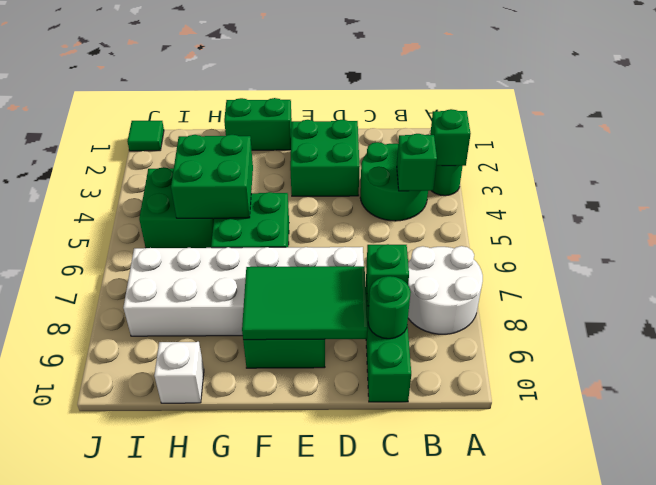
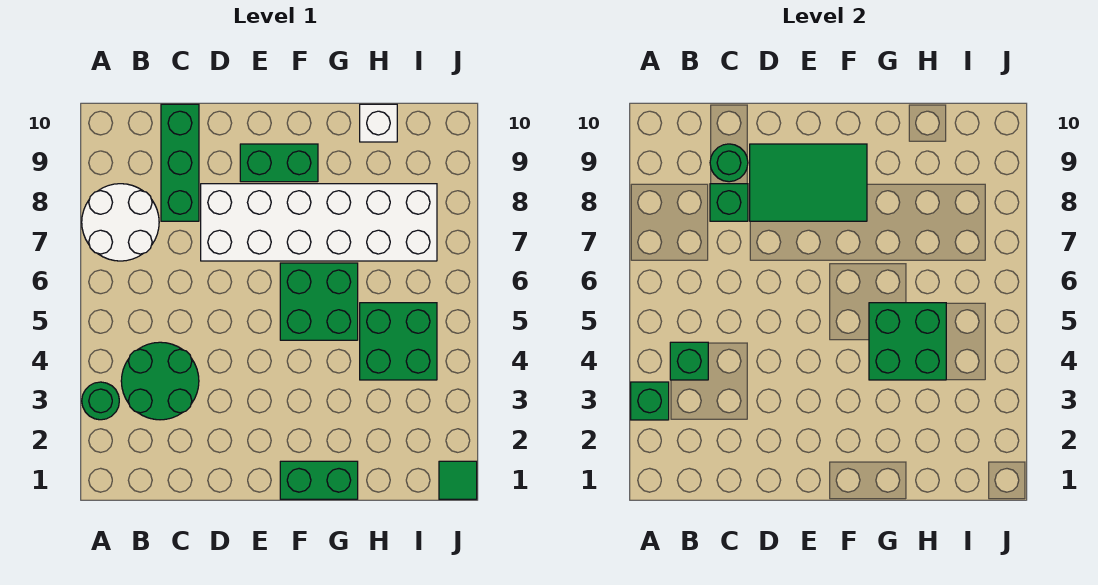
green brick D2:E3 level 1 -> none

